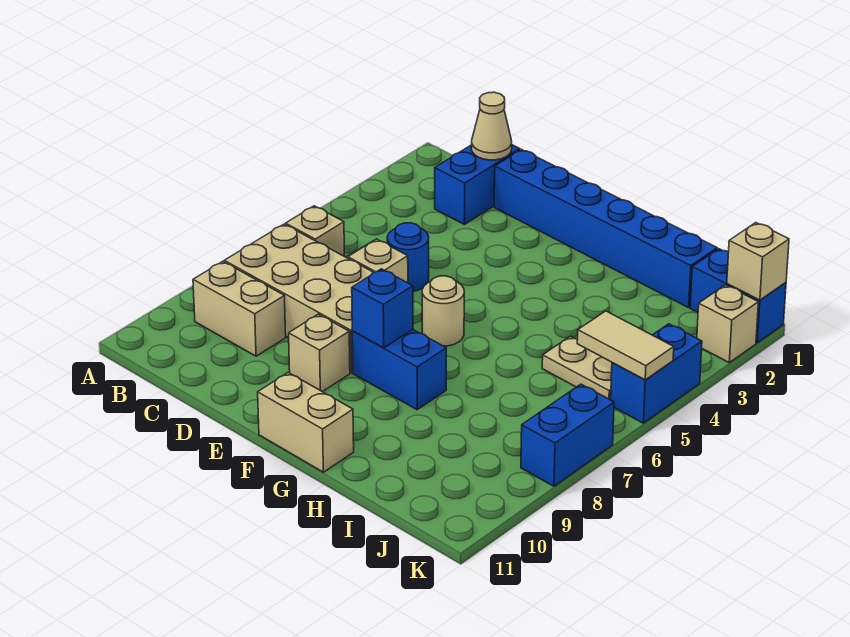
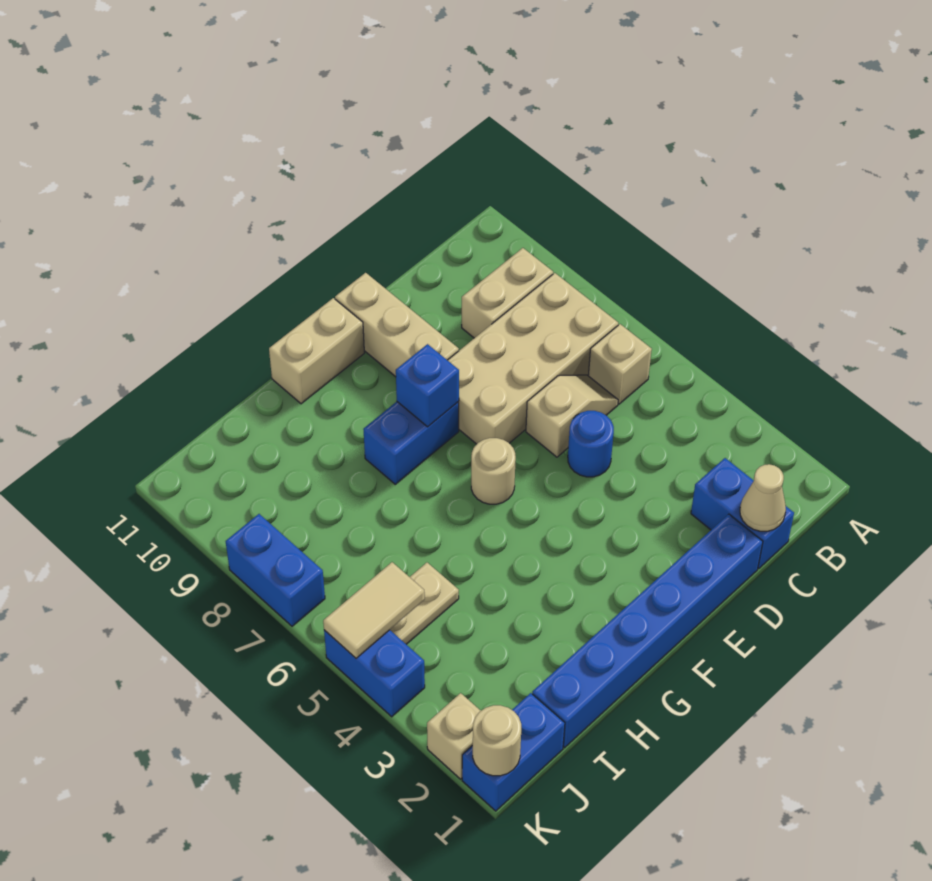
tan brick E9 level 1 -> tan brick E9:E11 level 1
tan brick K1 level 2 -> tan round brick K1 level 2

